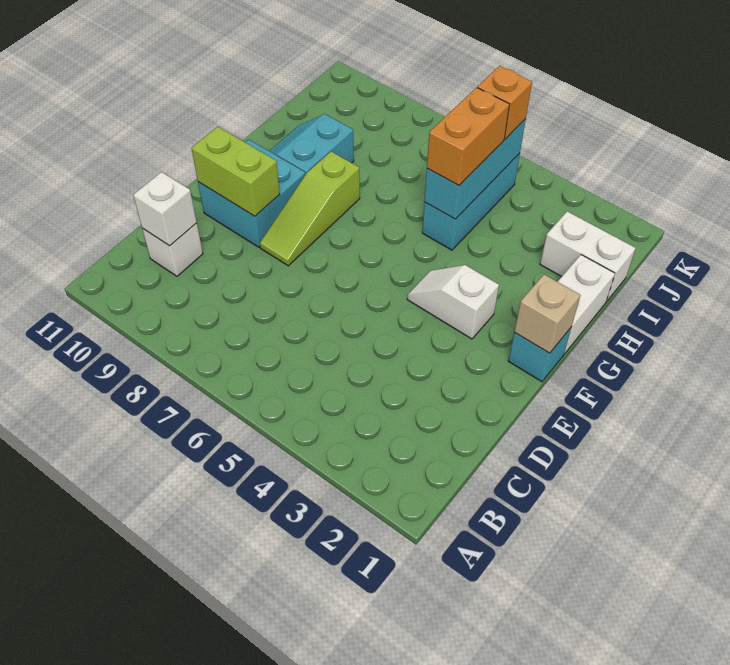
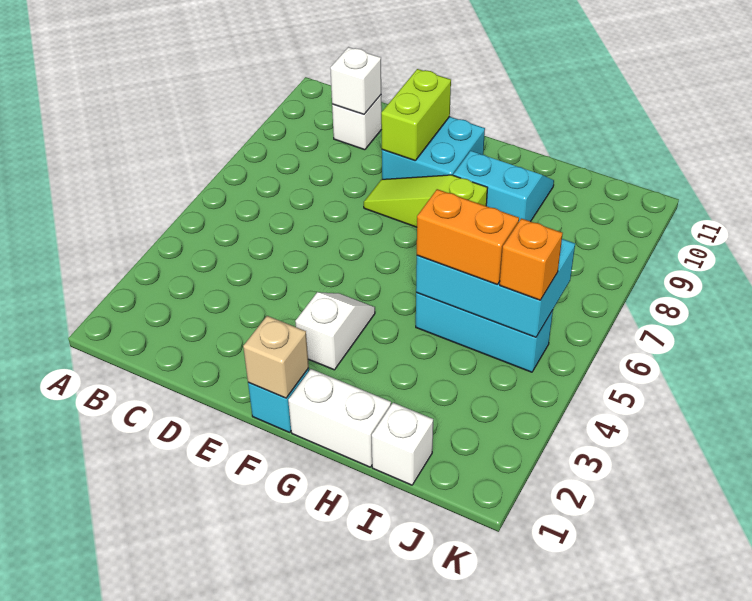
cyan brick H5:J5 level 2 -> cyan brick H5:J6 level 2
white brick I1:I2 level 1 -> white brick I1 level 1

